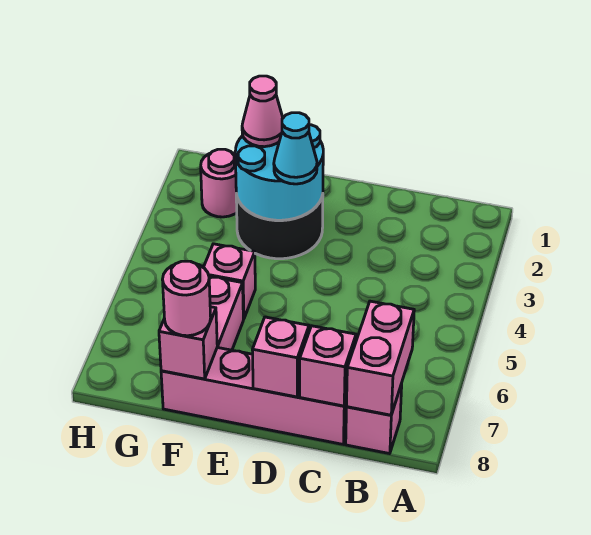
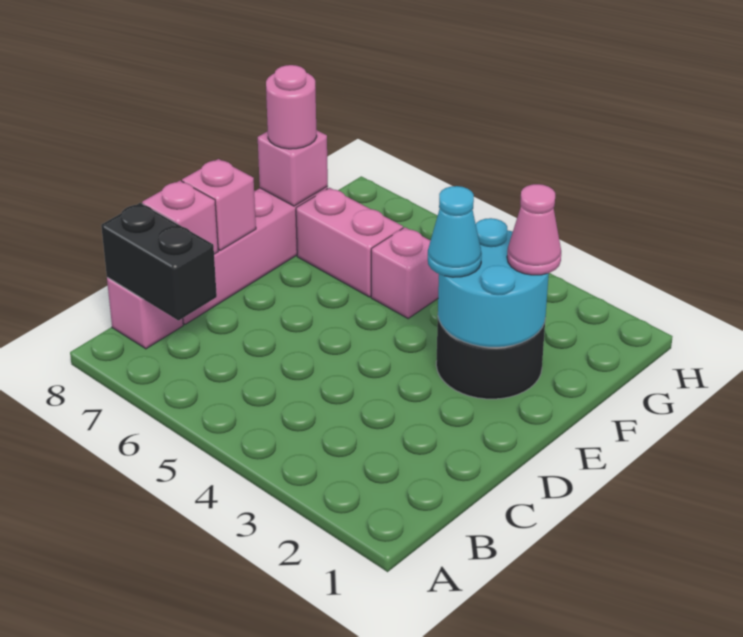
pink brick B7:B8 level 2 -> black brick B7:B8 level 2
pink round brick G2 level 1 -> none

